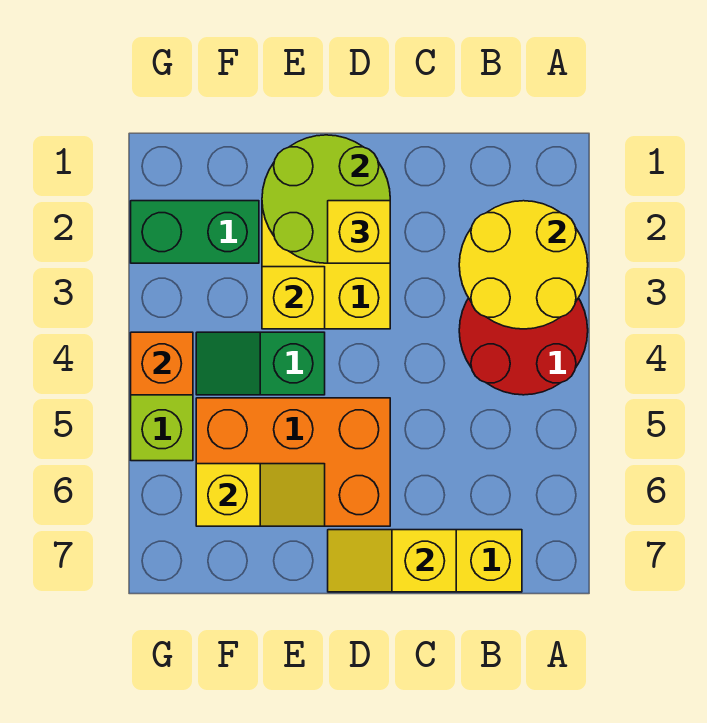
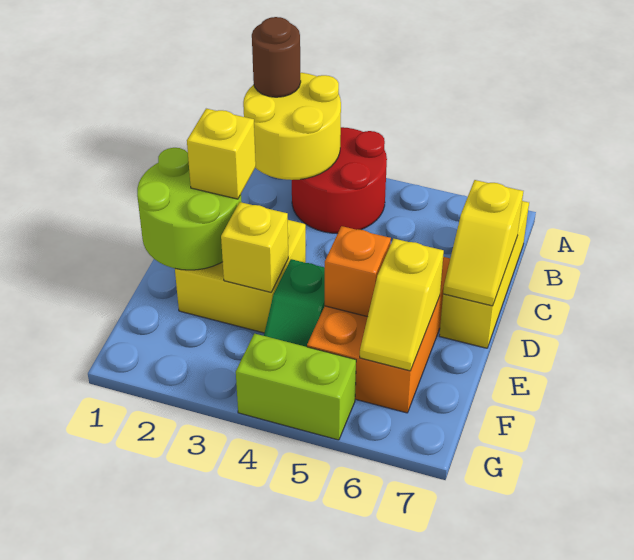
none -> brown round brick A2 level 3
yellow slope E6:F6 level 2 top F -> yellow slope E6:F6 level 2 top E
green brick F2:G2 level 1 -> none
orange brick G4 level 2 -> orange brick E5 level 2

